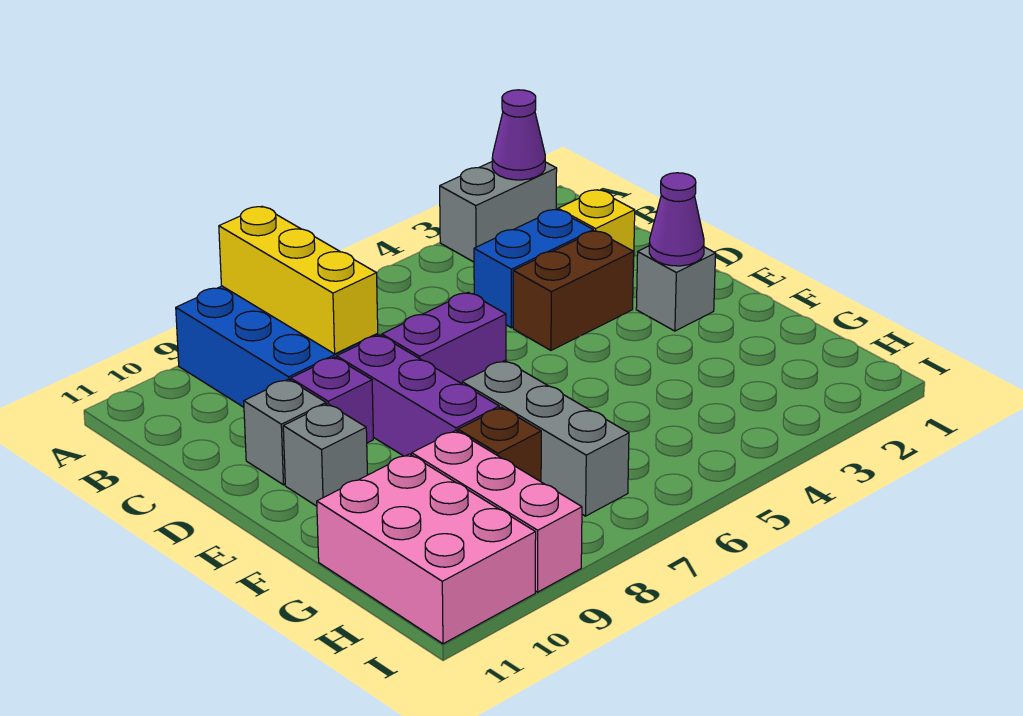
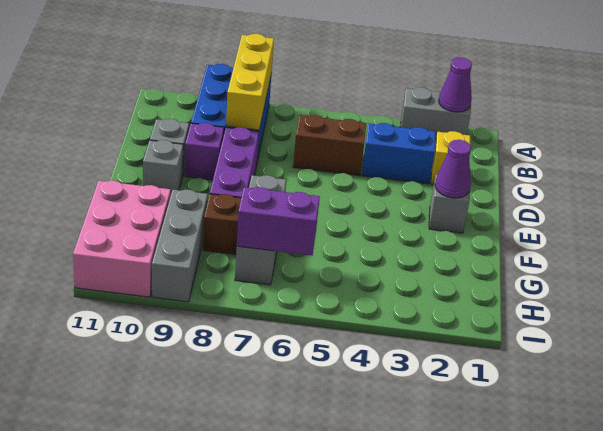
brown brick D3:D4 level 1 -> brown brick C5:C6 level 1
purple brick D6:D7 level 1 -> purple brick H6:H7 level 2
pink brick G9:I9 level 1 -> grey brick G9:I9 level 1

